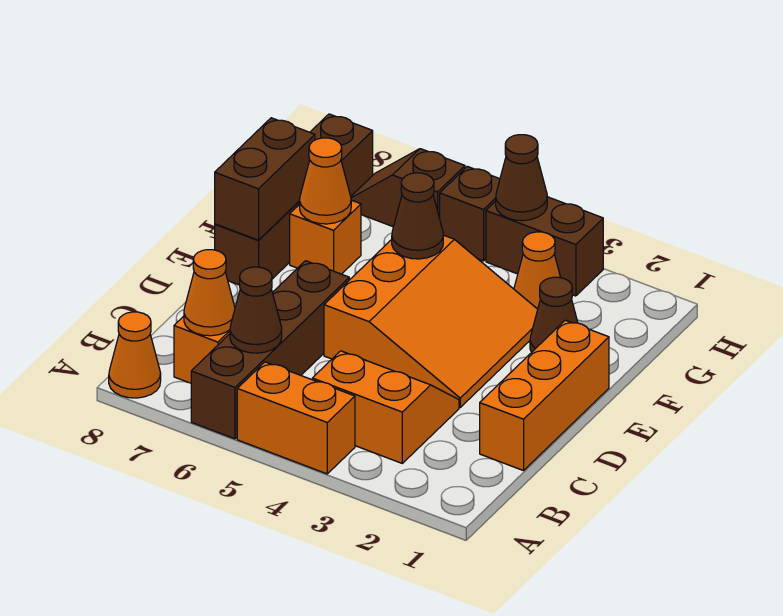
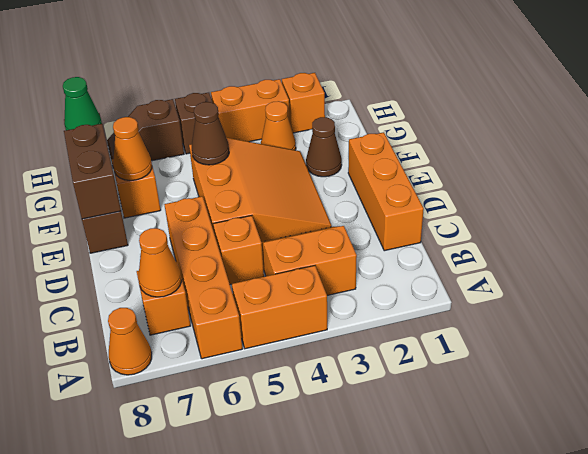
brown brick A6:D6 level 1 -> orange brick A6:D6 level 1
brown cone B6 level 2 -> none
none -> orange brick C5 level 1
none -> orange brick H2 level 1
brown brick H3:H4 level 1 -> orange brick H3:H4 level 1
brown cone H4 level 2 -> none
none -> green cone H8 level 2

